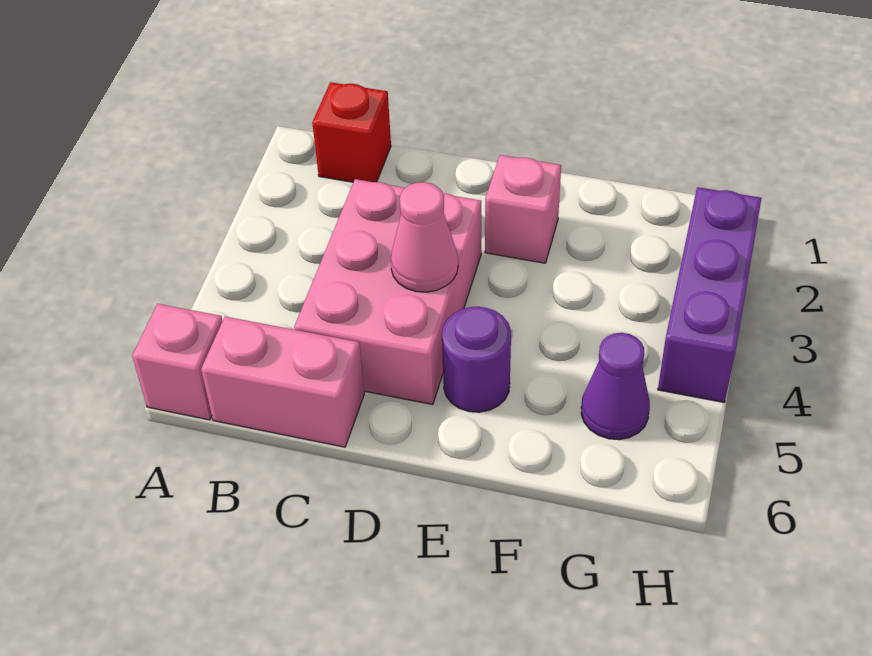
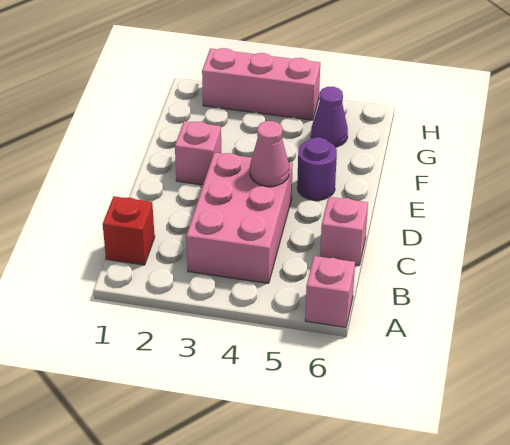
pink brick B6:C6 level 1 -> pink brick C6 level 1
pink brick C3:D5 level 1 -> pink brick B3:D4 level 1
purple brick H2:H4 level 1 -> pink brick H2:H4 level 1

